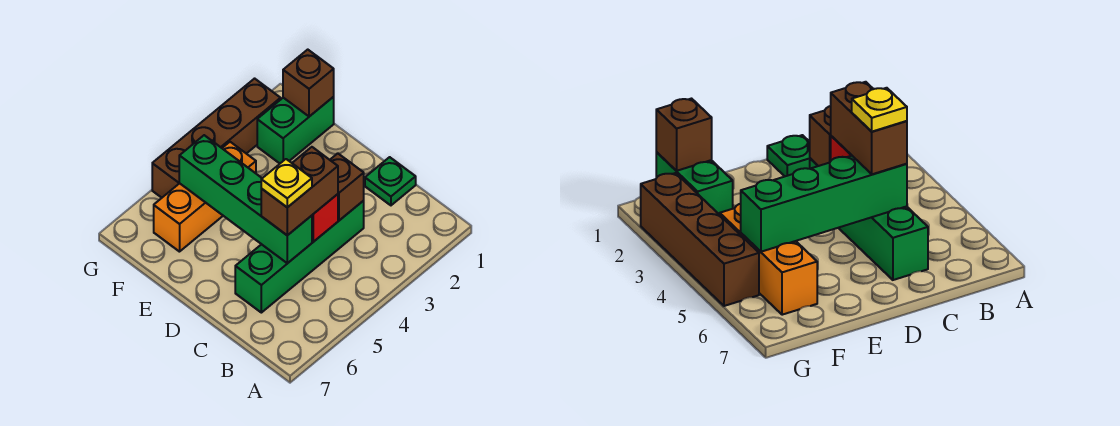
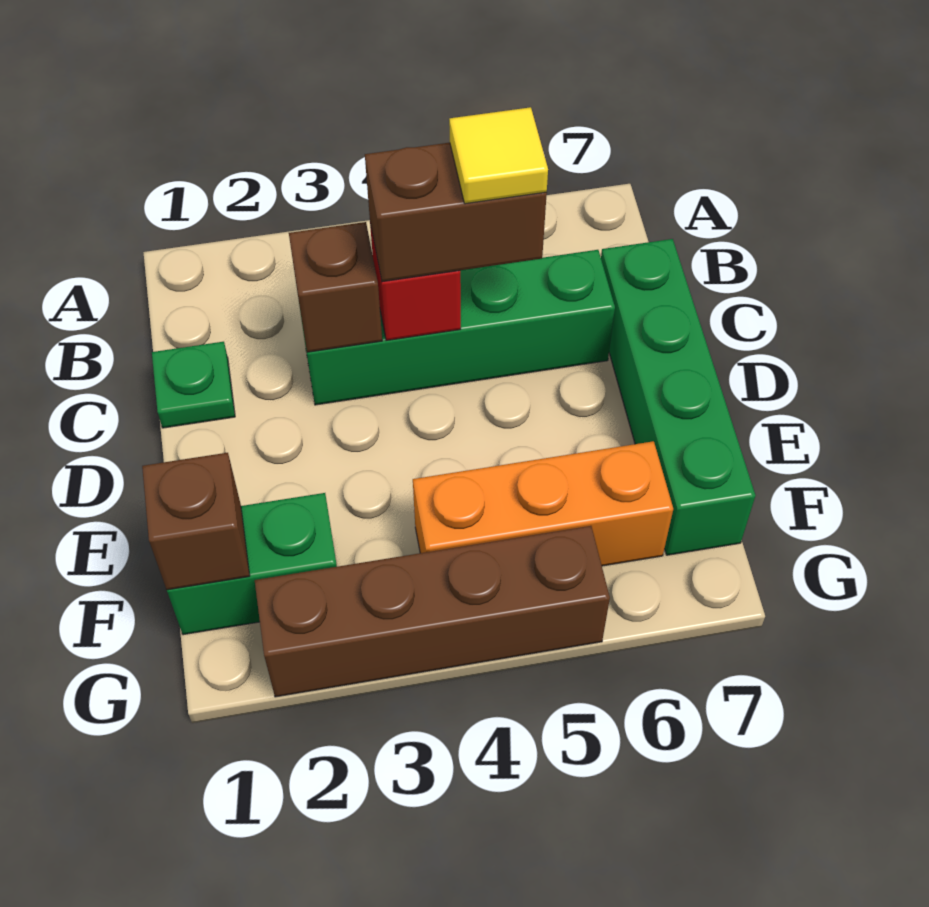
green brick C5:F5 level 2 -> green brick C7:F7 level 1
yellow plate C5 level 4 -> yellow tile C5 level 4

